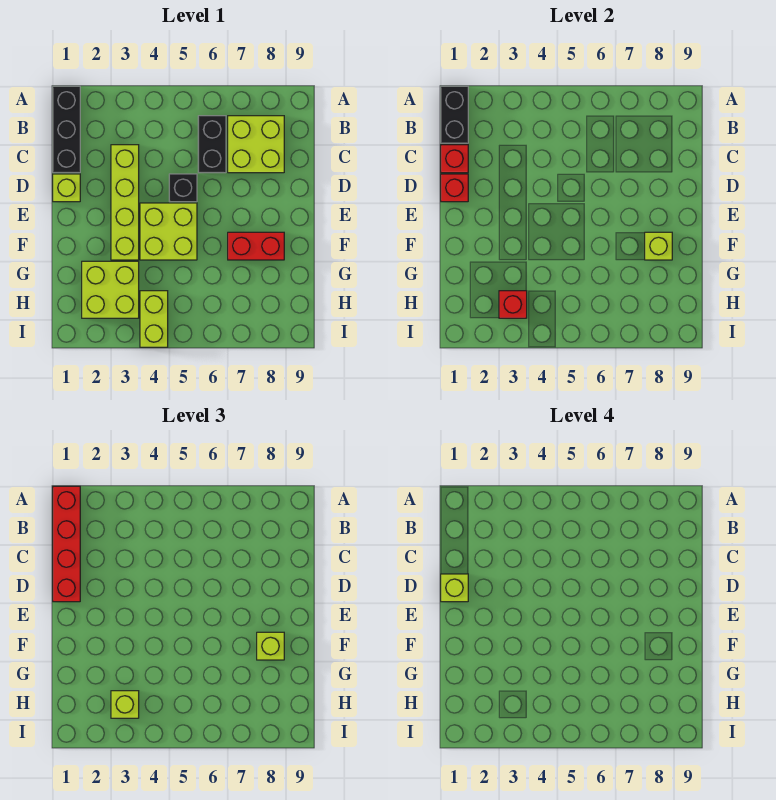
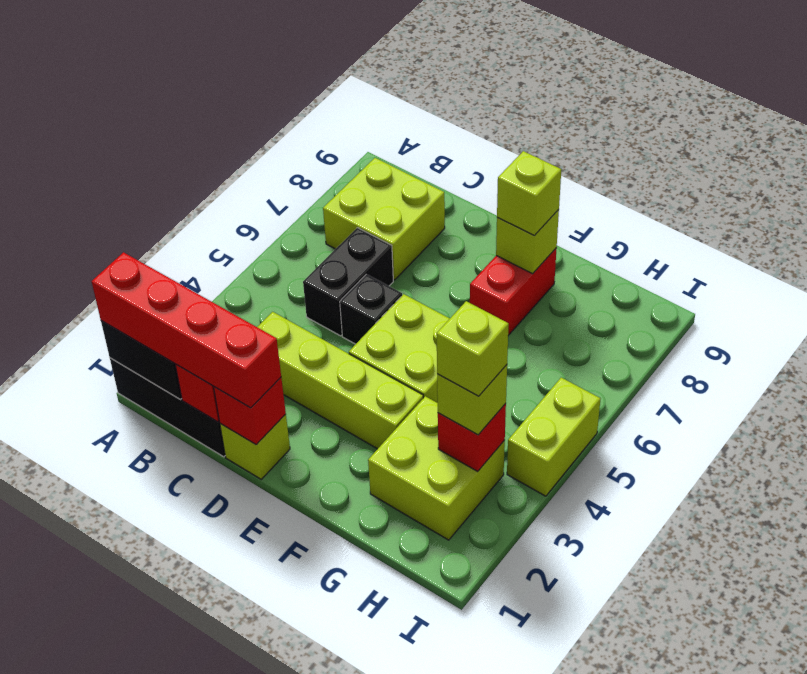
black brick B6:C6 level 1 -> black brick C5:C6 level 1
lime brick D1 level 4 -> lime brick H3 level 4
lime brick H4:I4 level 1 -> lime brick I4:I5 level 1

